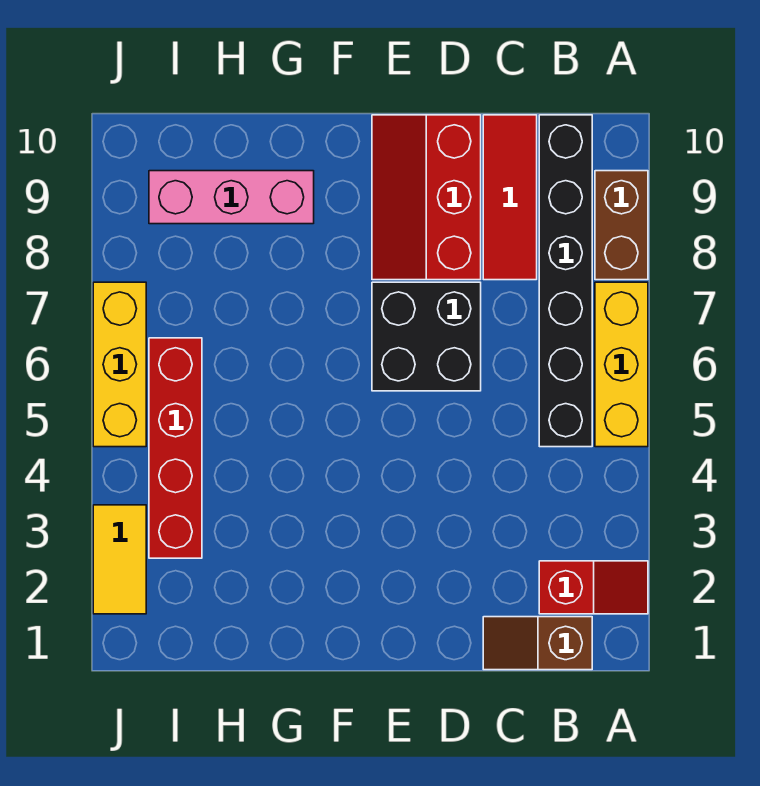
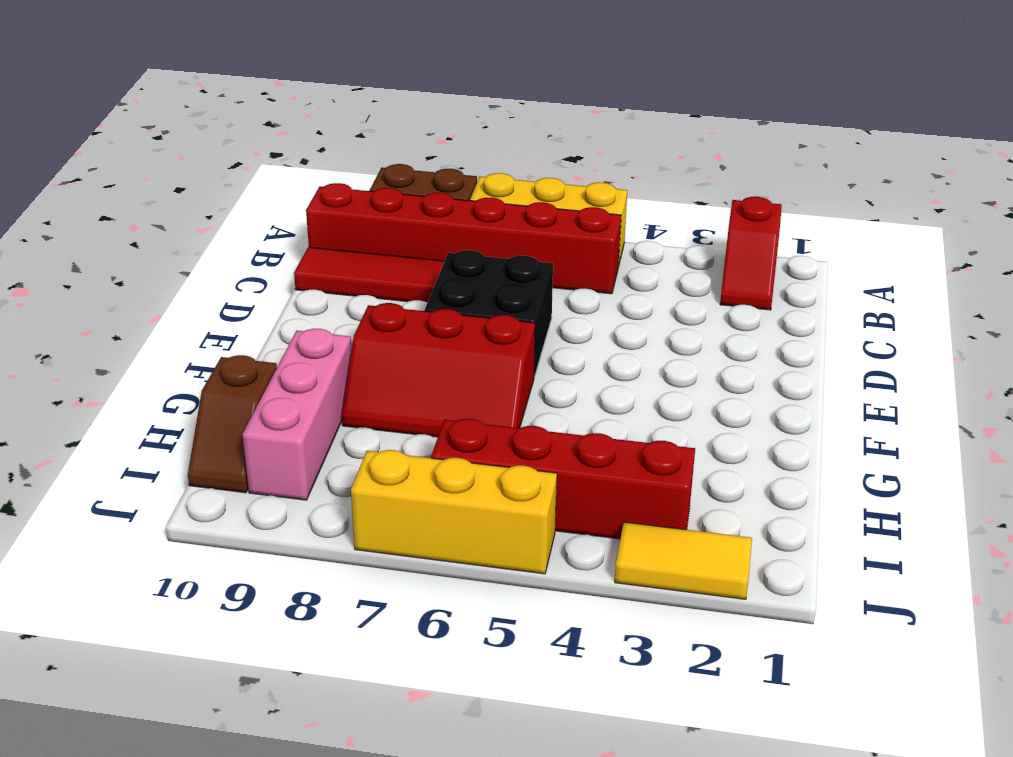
red slope A2:B2 level 1 top B -> red slope A2:B2 level 1 top A
brown slope B1:C1 level 1 top B -> brown slope H10:I10 level 1 top H
black brick B5:B10 level 1 -> red brick B5:B10 level 1
red slope D8:E10 level 1 top D -> red slope F6:G8 level 1 top F

